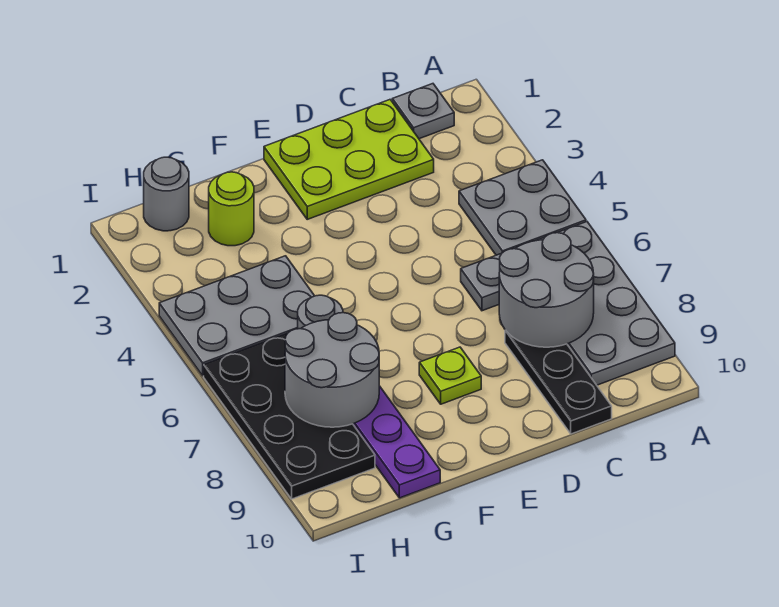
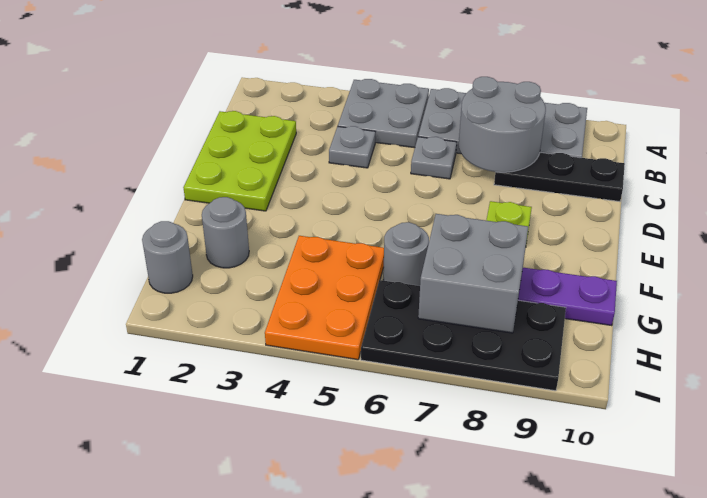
grey plate B1 level 1 -> grey plate C4 level 1
lime round brick G2 level 1 -> grey round brick G2 level 1
grey plate G4:I5 level 1 -> orange plate G4:I5 level 1
grey round brick G7:H8 level 2 -> grey brick G7:H8 level 2

